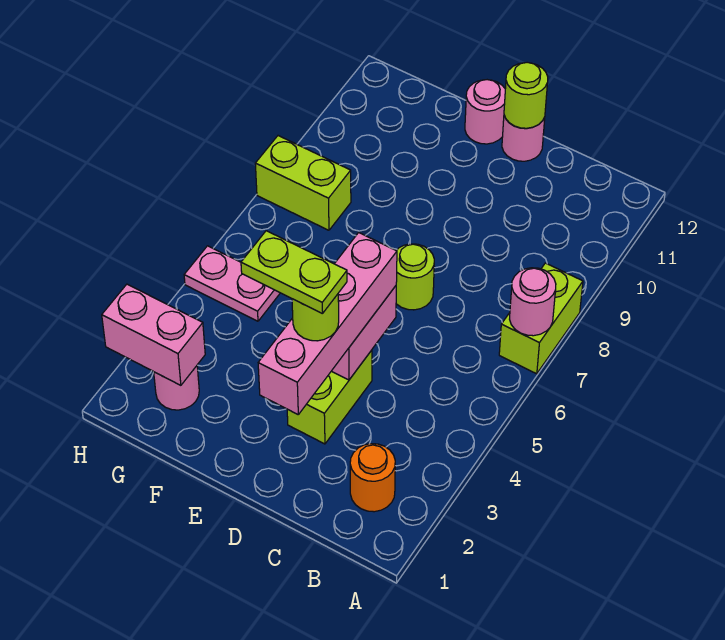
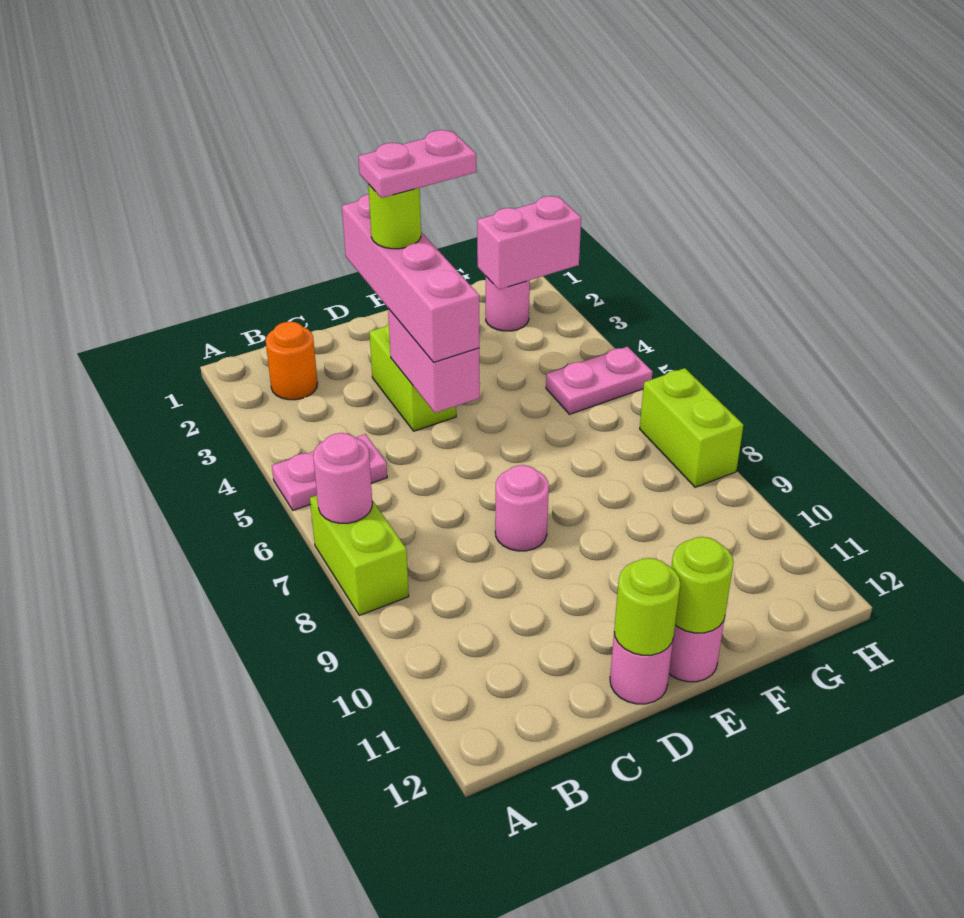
none -> pink plate A5:B5 level 1
lime plate D3:E3 level 5 -> pink plate D3:E3 level 5
lime round brick D7 level 1 -> lime round brick E12 level 2
none -> pink round brick D8 level 1
lime brick G8:H8 level 1 -> lime brick H7:H8 level 1

